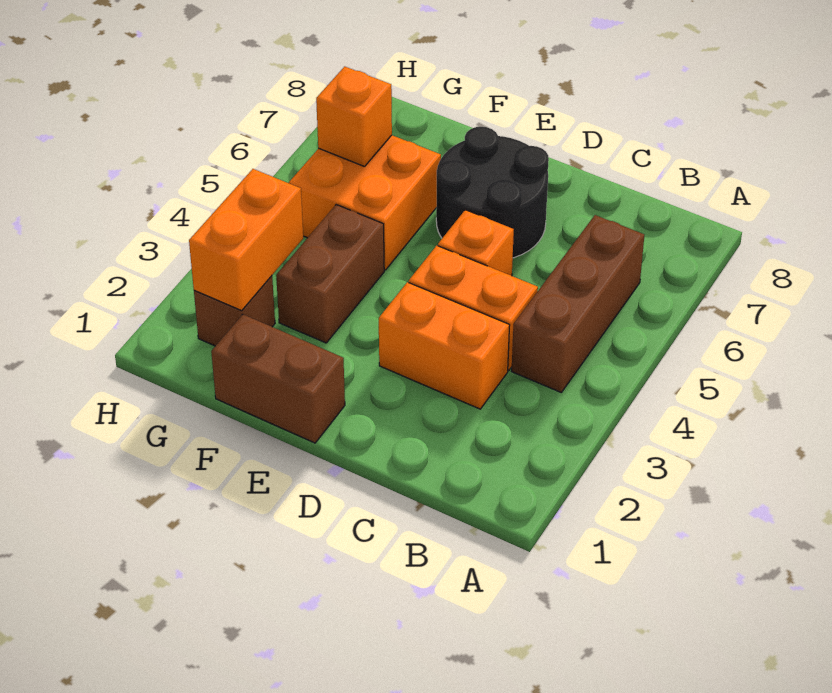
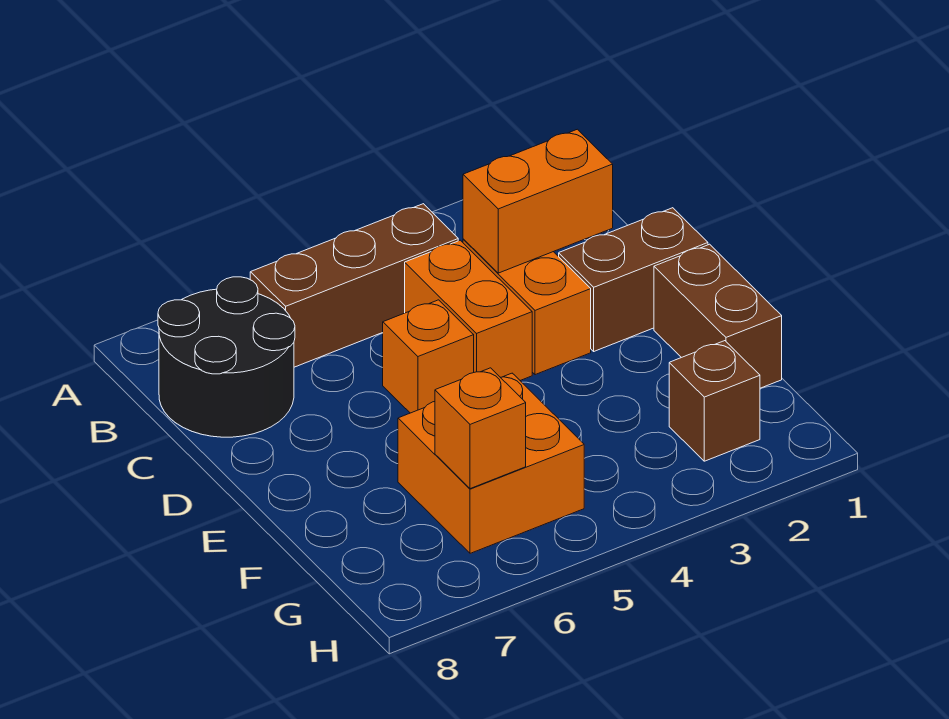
black round brick D6:E7 level 1 -> black round brick B7:C8 level 1
brown brick F3:F4 level 1 -> brown brick D1:D2 level 1
orange brick G2:G3 level 2 -> orange brick C2:C3 level 2

